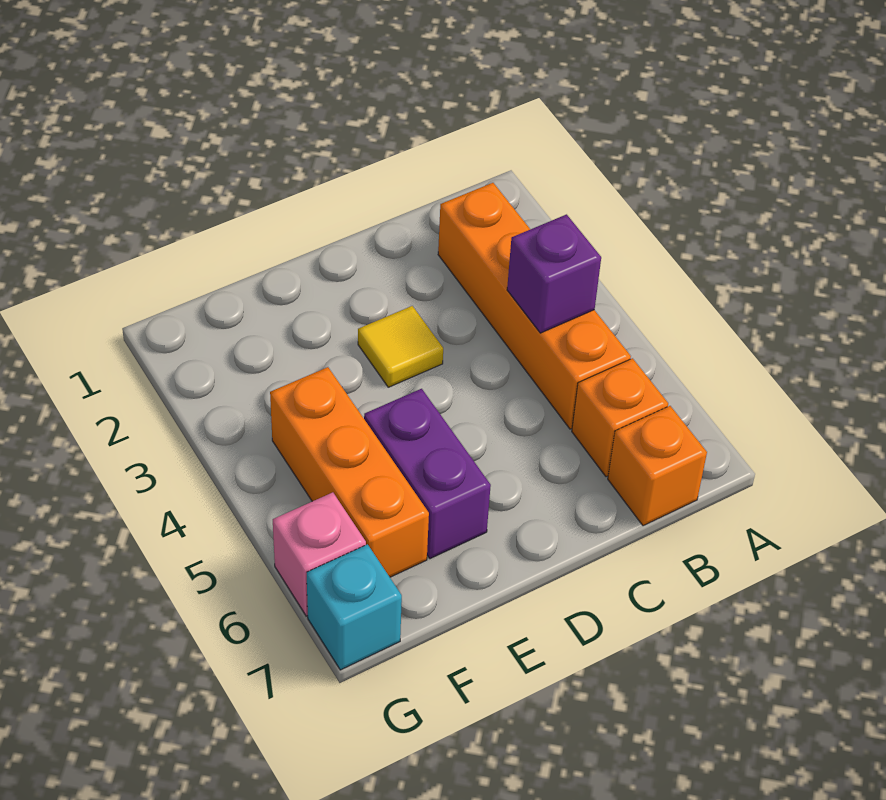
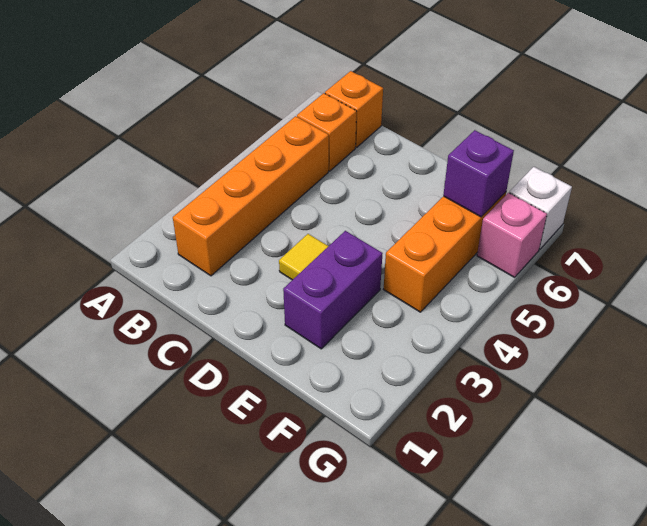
purple brick B4 level 2 -> purple brick F6 level 2
purple brick E5:E6 level 1 -> purple brick E2:E3 level 1
cyan brick G7 level 1 -> white brick G7 level 1

